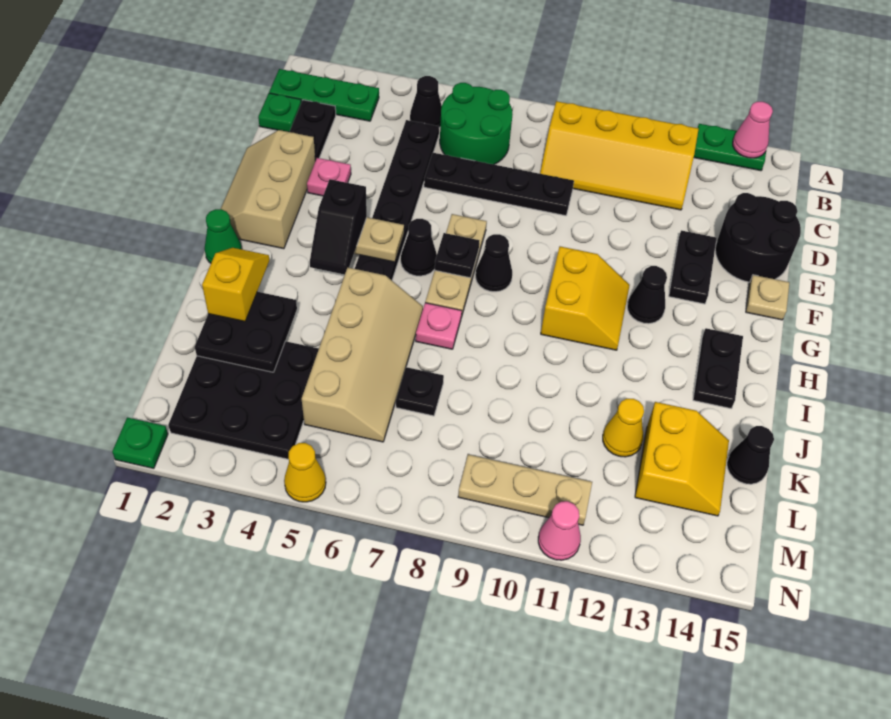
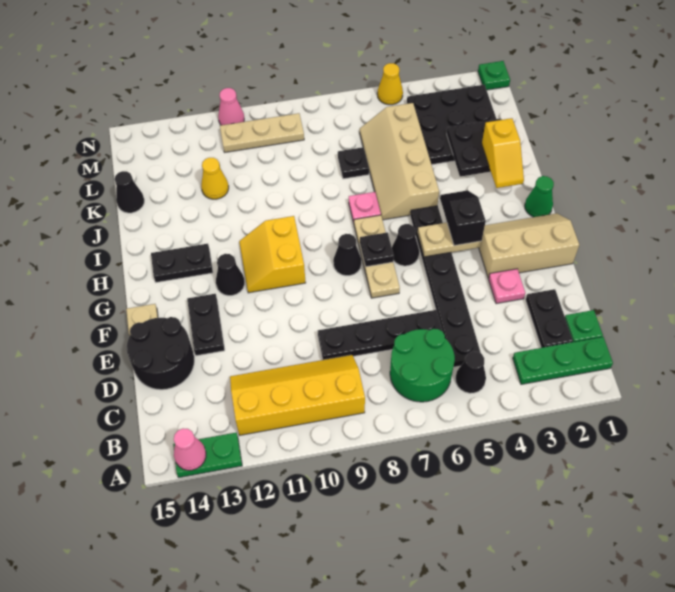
tan slope E1:G2 level 1 top 2 -> tan slope F1:G3 level 1 top F
black plate H14:I14 level 1 -> black plate H13:H14 level 1
yellow slope K13:L14 level 1 top 13 -> none

